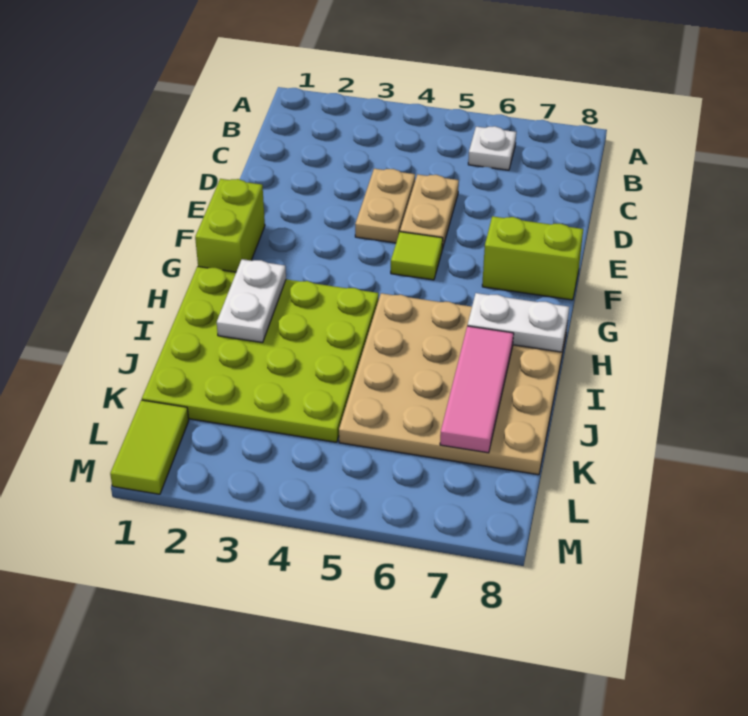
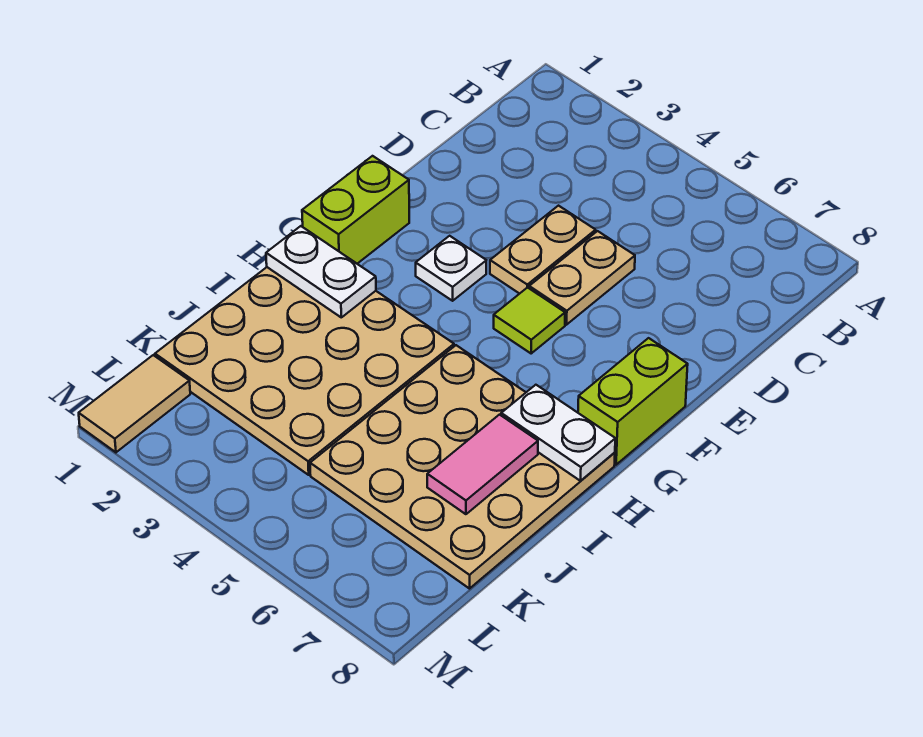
white plate B6 level 1 -> white plate F3 level 1
lime brick F7:F8 level 1 -> lime brick F8:G8 level 1
lime plate H1:K4 level 1 -> tan plate H1:K4 level 1
white plate H2:I2 level 2 -> white plate H1:H2 level 2
pink tile I7:K7 level 2 -> pink tile I7:J7 level 2
lime tile L1:M1 level 1 -> tan tile L1:M1 level 1

